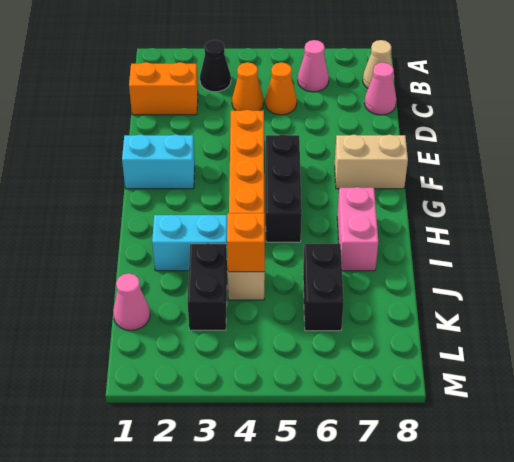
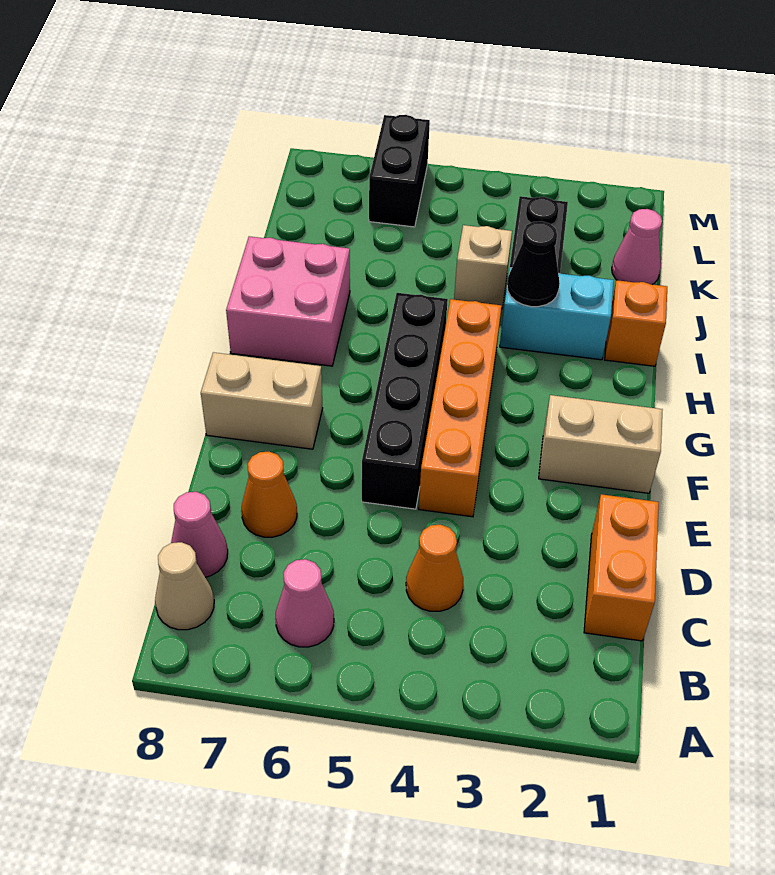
black cone B3 level 1 -> black cone I3 level 2
orange brick C1:C2 level 1 -> orange brick C1:D1 level 1
orange cone C5 level 1 -> orange cone D7 level 1
cyan brick F1:F2 level 1 -> tan brick F1:F2 level 1
black brick F5:H5 level 1 -> black brick E5:H5 level 1
pink brick H7:I7 level 1 -> pink brick H7:I8 level 1
orange brick J4 level 2 -> orange brick I1 level 1
black brick J6:K6 level 1 -> black brick L6:M6 level 1

